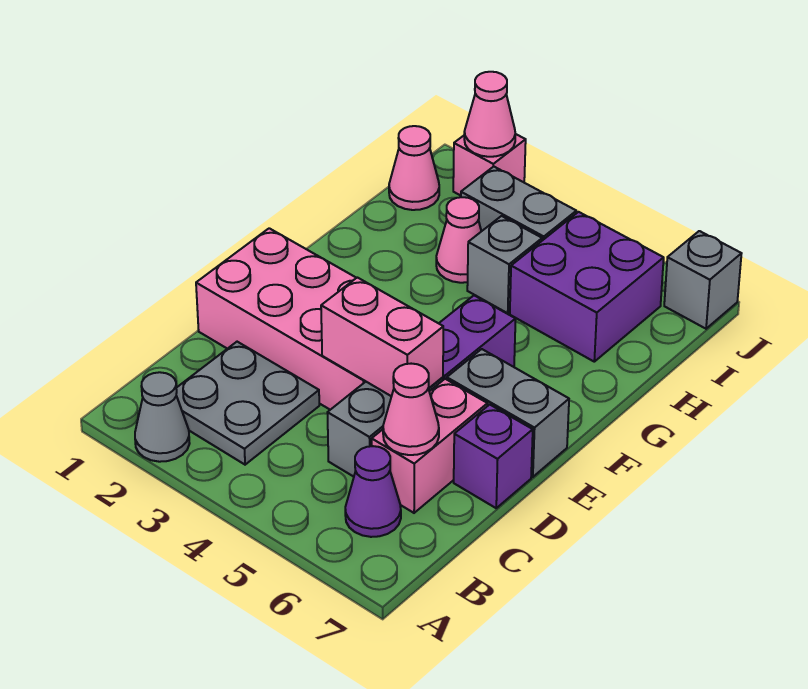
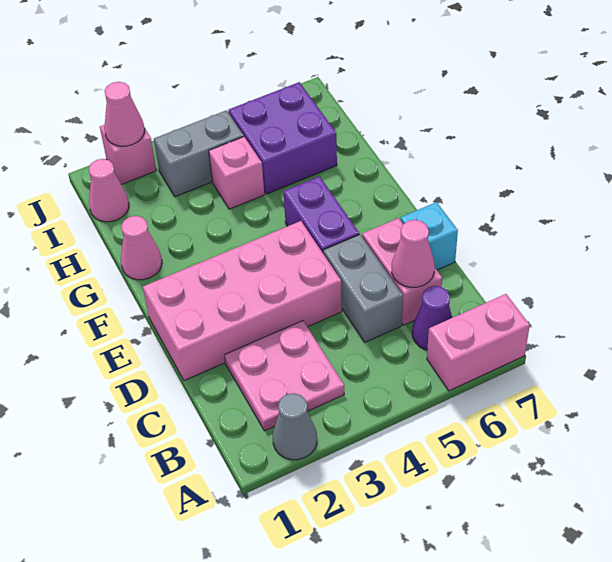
grey plate B2:C3 level 1 -> pink plate B2:C3 level 1
pink brick D4:D5 level 2 -> pink brick A6:A7 level 1
purple brick D7 level 1 -> cyan brick D7 level 1
grey brick E6:E7 level 1 -> none
pink cone H3 level 1 -> pink cone G1 level 1
grey brick H4 level 1 -> pink brick H4 level 1
grey brick J7 level 1 -> none

